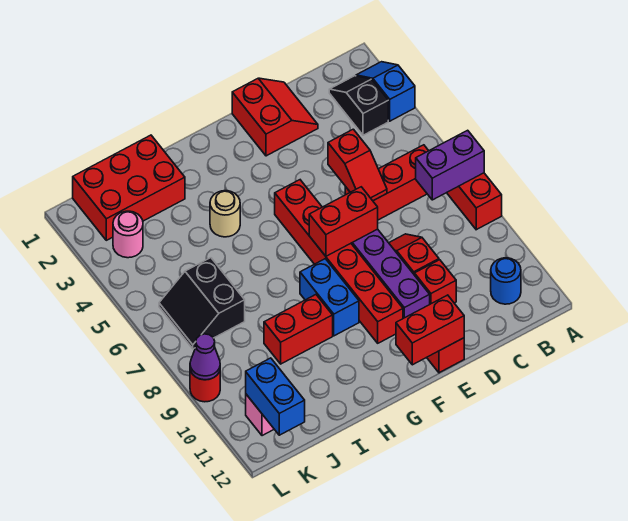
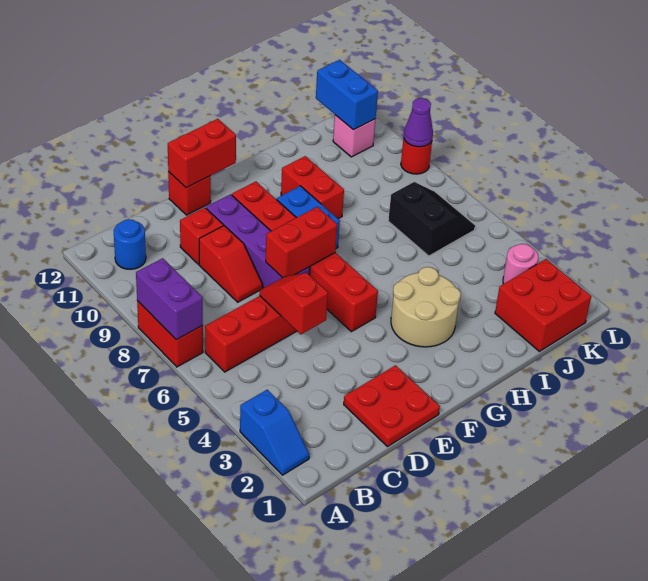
purple brick A7:B7 level 2 -> purple brick A7:A8 level 2
black slope B2:B3 level 1 top 3 -> none
red slope D1:E2 level 1 top E -> red plate D1:E2 level 1
tan round brick H4 level 1 -> tan round brick G3:H4 level 1
red brick H9:I9 level 1 -> red brick H9:H10 level 1
red brick I1:K2 level 1 -> red brick J1:K2 level 1

